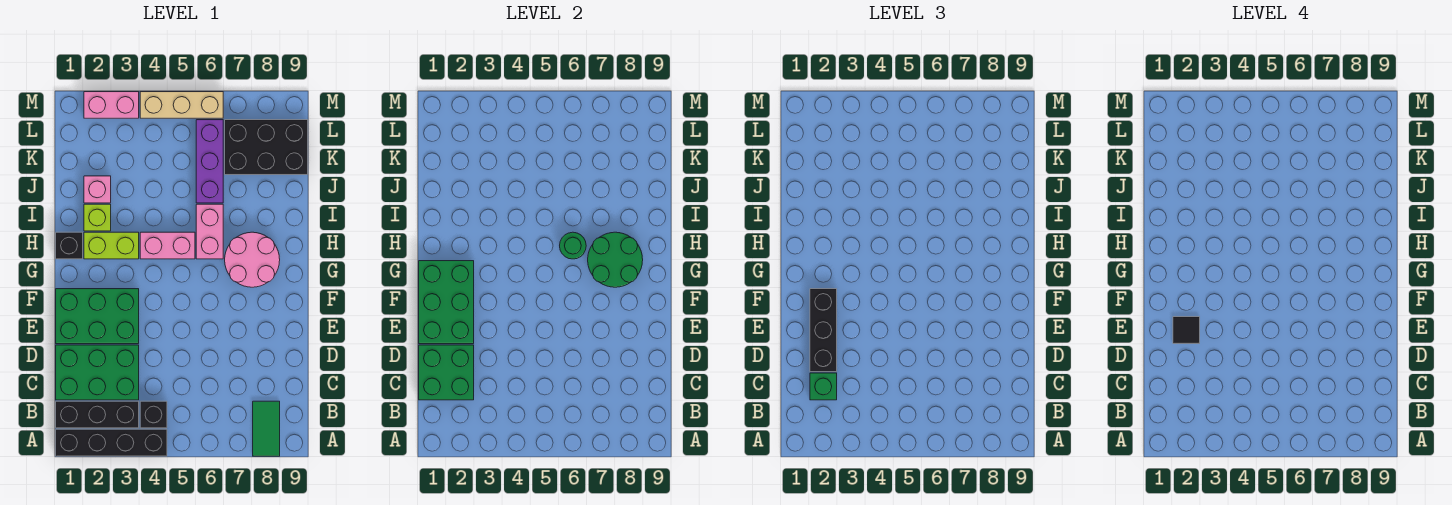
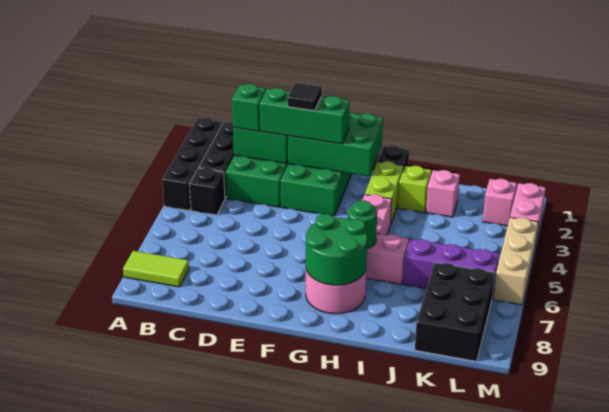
green tile A8:B8 level 1 -> lime tile A8:B8 level 1
black brick D2:F2 level 3 -> green brick D2:F2 level 3
none -> pink brick L2 level 1

